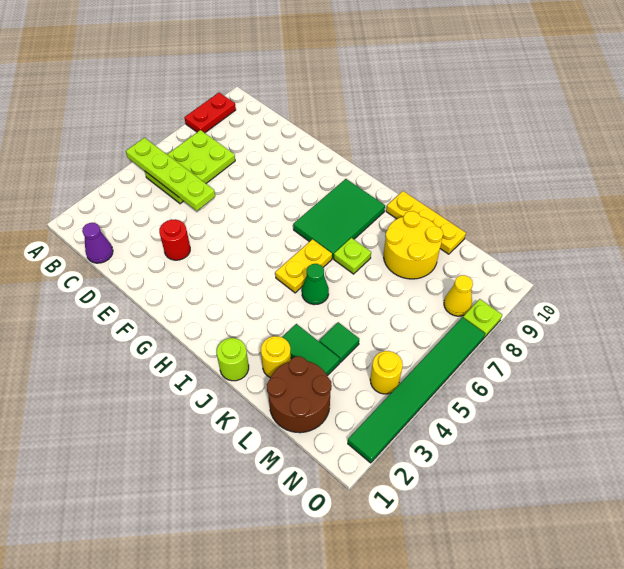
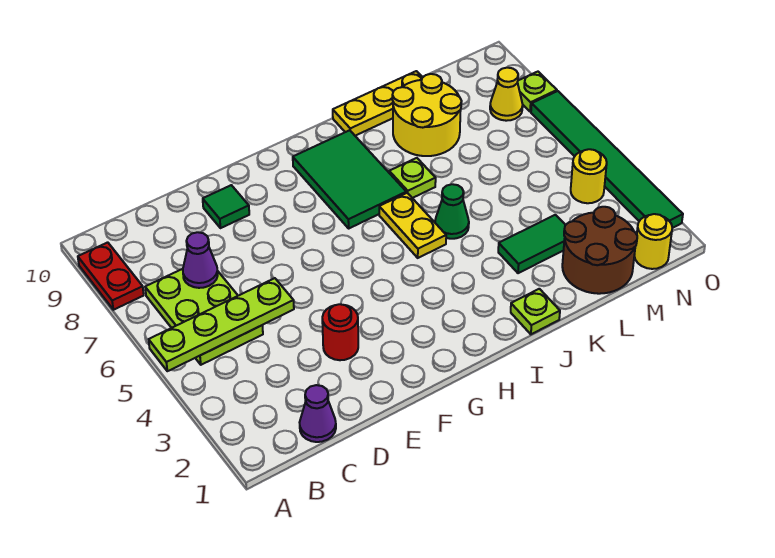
none -> purple cone C7 level 2
lime round brick J1 level 1 -> lime plate J1 level 1
yellow round brick K2 level 1 -> yellow round brick N1 level 1
green tile L4 level 1 -> green tile E9 level 1

